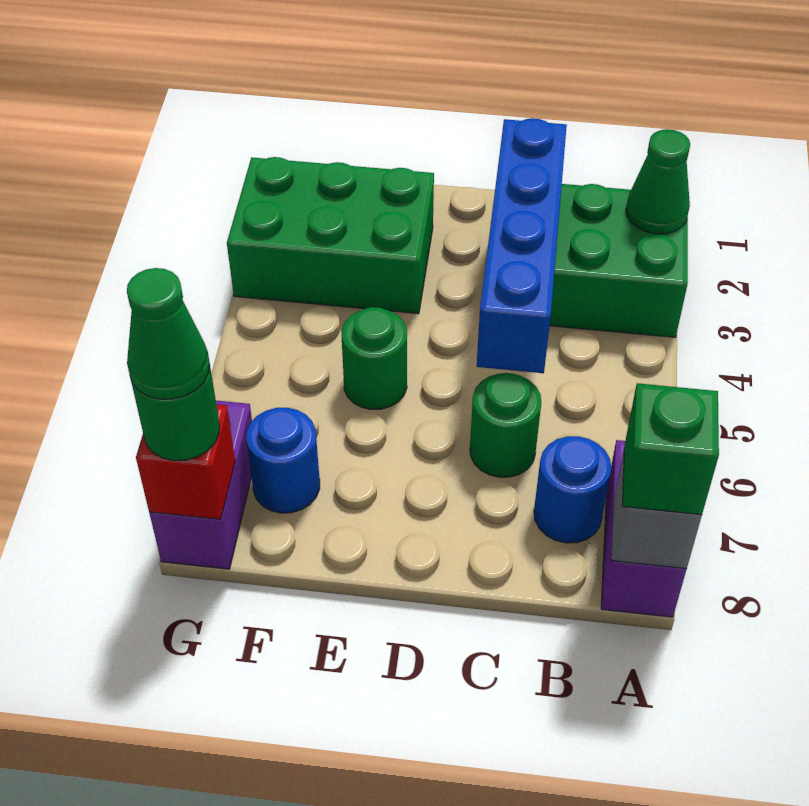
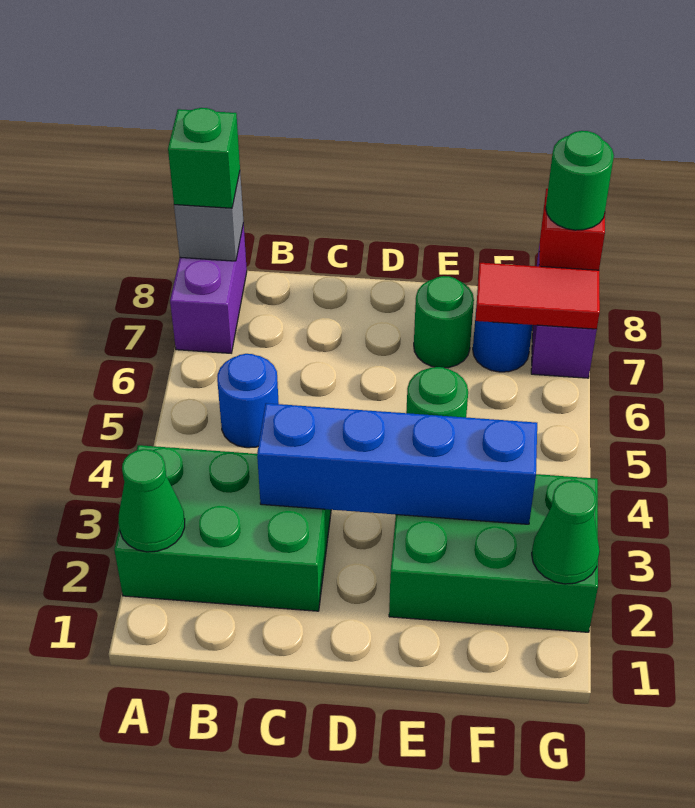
blue round brick B7 level 1 -> blue round brick B5 level 1
blue brick C2:C5 level 2 -> blue brick C3:F3 level 2
green round brick C6 level 1 -> green round brick E7 level 1
none -> red tile F7:G7 level 2
green cone G8 level 4 -> green cone G2 level 2

